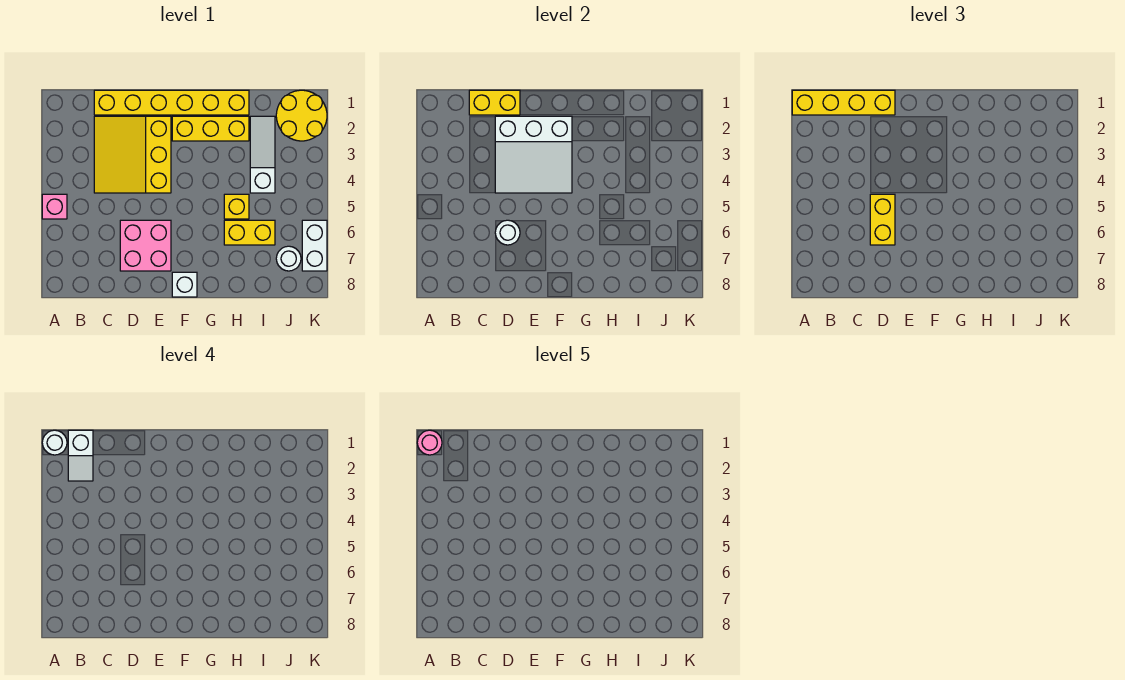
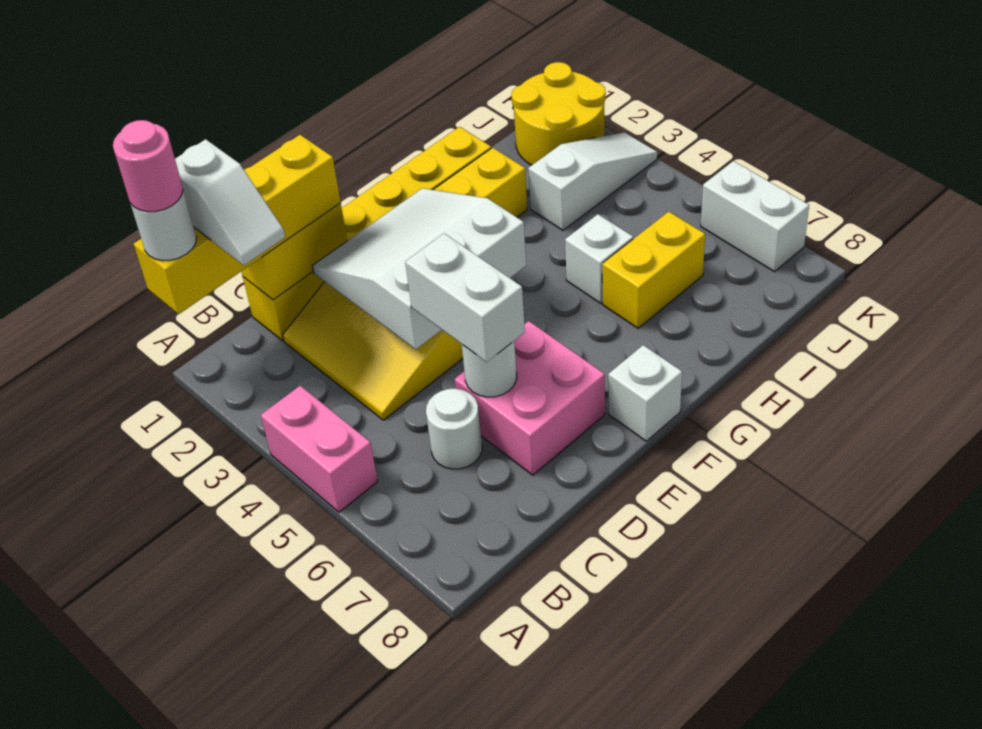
pink brick A5 level 1 -> pink brick A4:A5 level 1
white slope D2:F4 level 2 top 2 -> white slope D2:F4 level 2 top 4
yellow brick D5:D6 level 3 -> white brick D5:D6 level 3
yellow brick H5 level 1 -> white brick H5 level 1
white slope I2:I4 level 1 top 4 -> white slope I3:K3 level 1 top I
white round brick J7 level 1 -> white round brick C6 level 1

